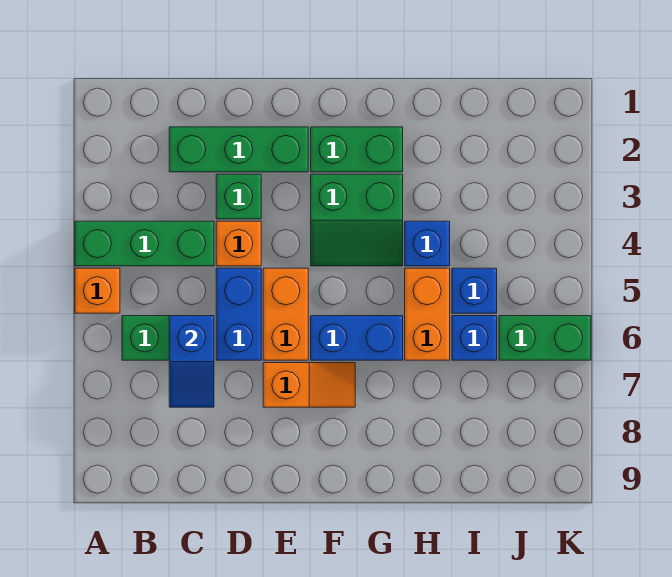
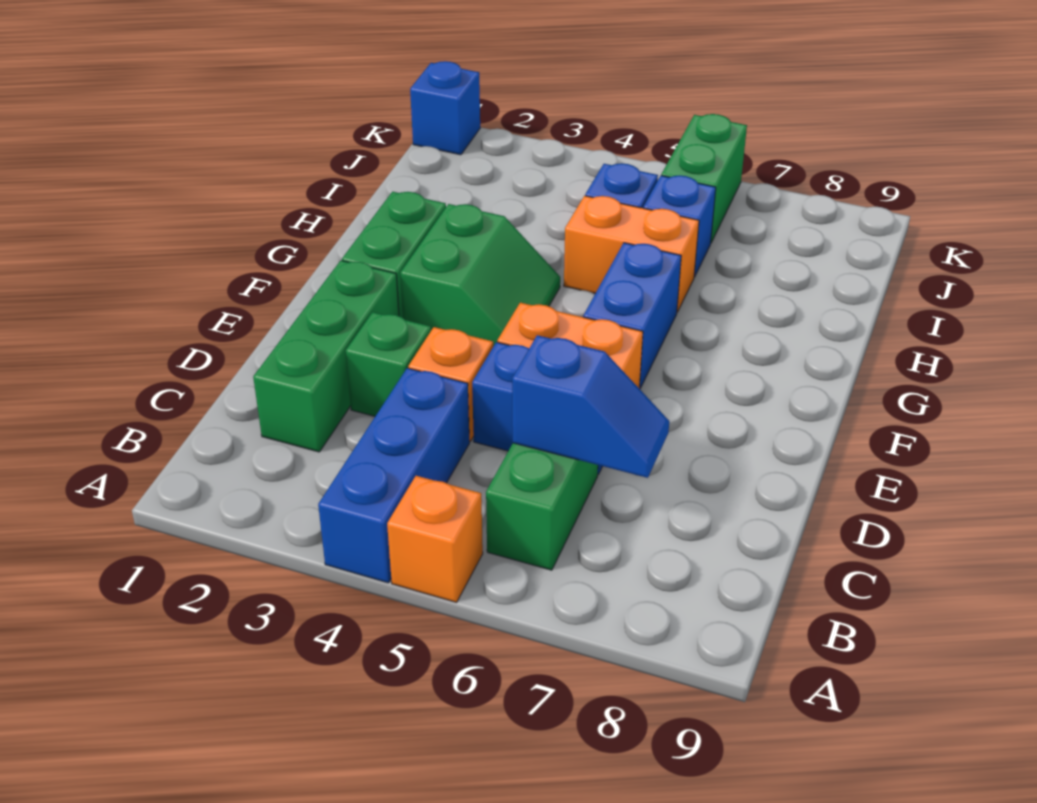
green brick A4:C4 level 1 -> blue brick A4:C4 level 1
orange slope E7:F7 level 1 top E -> none
blue brick H4 level 1 -> blue brick K1 level 1

